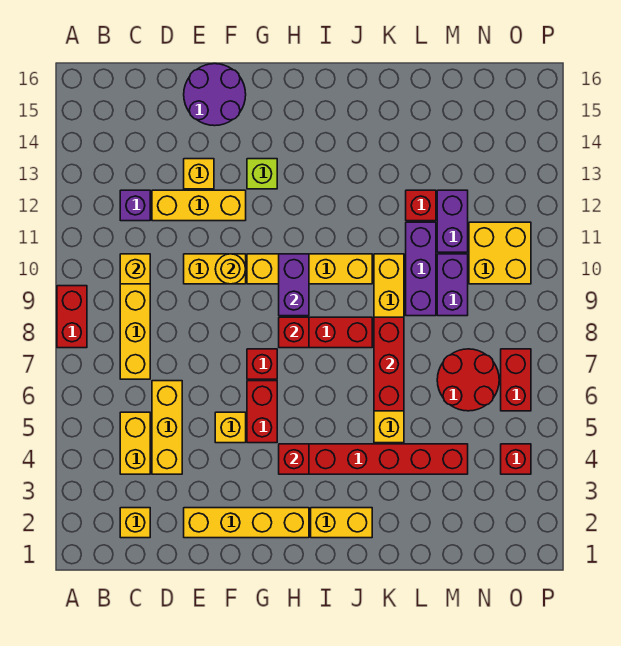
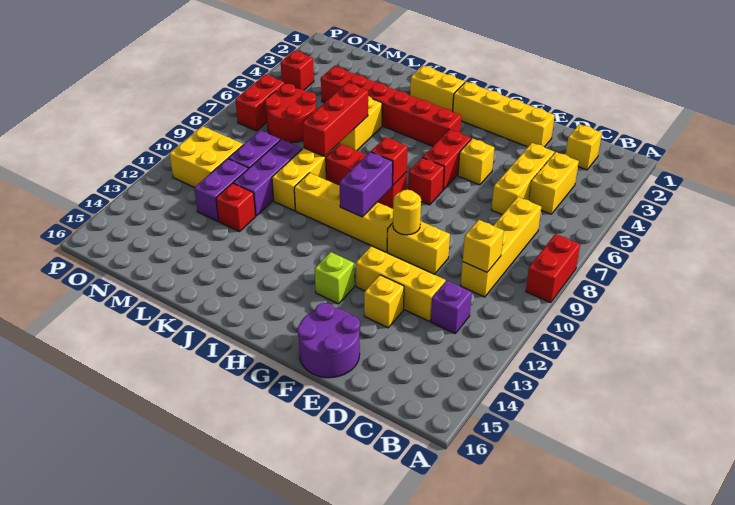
red brick H4 level 2 -> none

